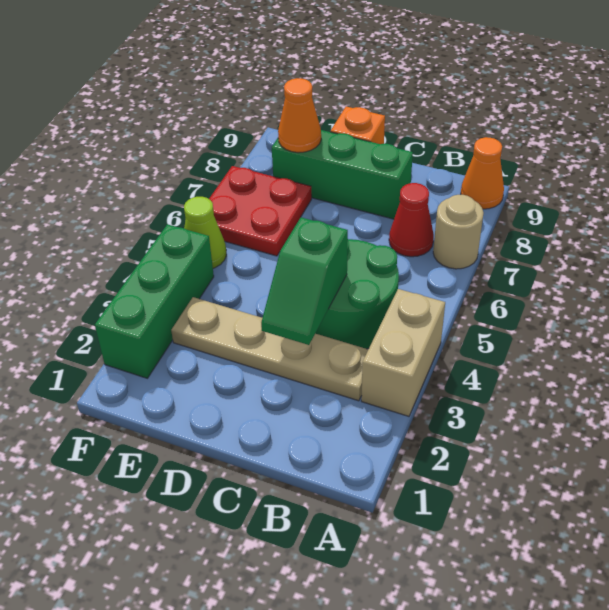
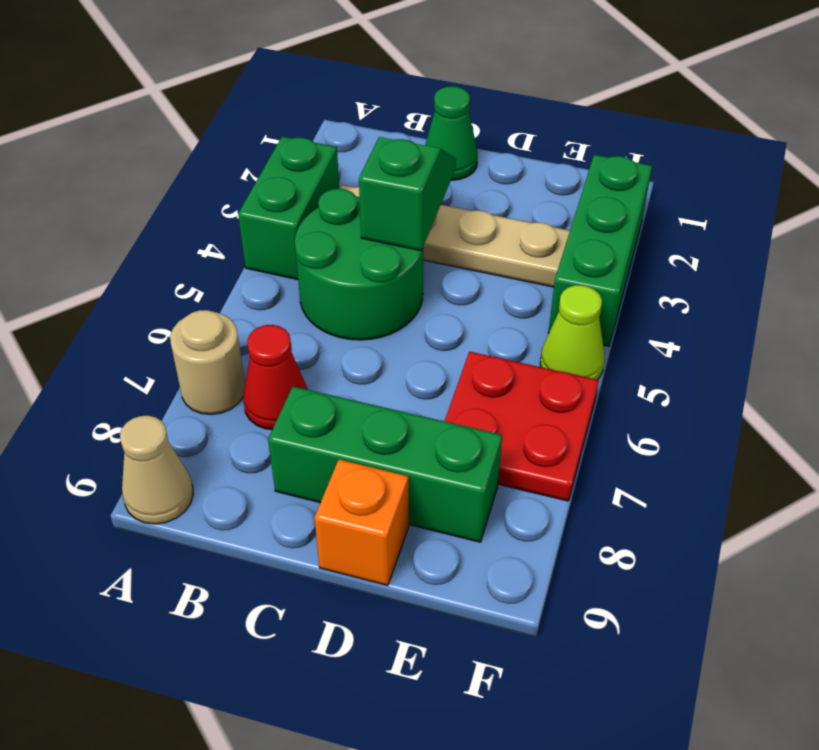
tan brick A3:A4 level 1 -> green brick A3:A4 level 1
orange cone A9 level 1 -> tan cone A9 level 1
none -> green cone C1 level 1
orange cone E8 level 2 -> none

